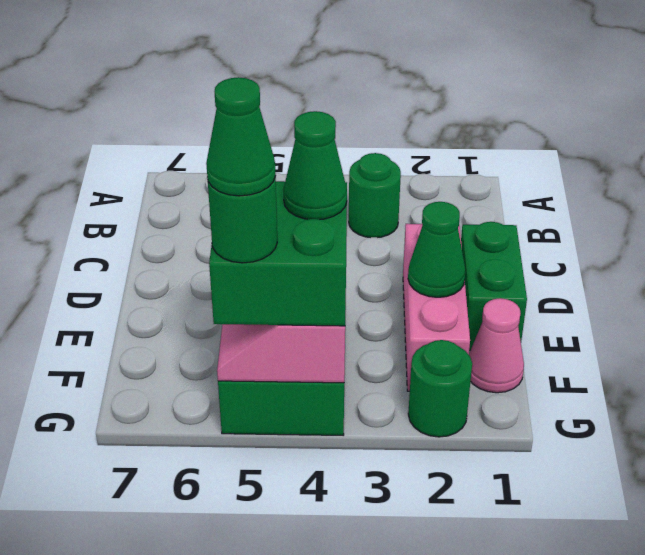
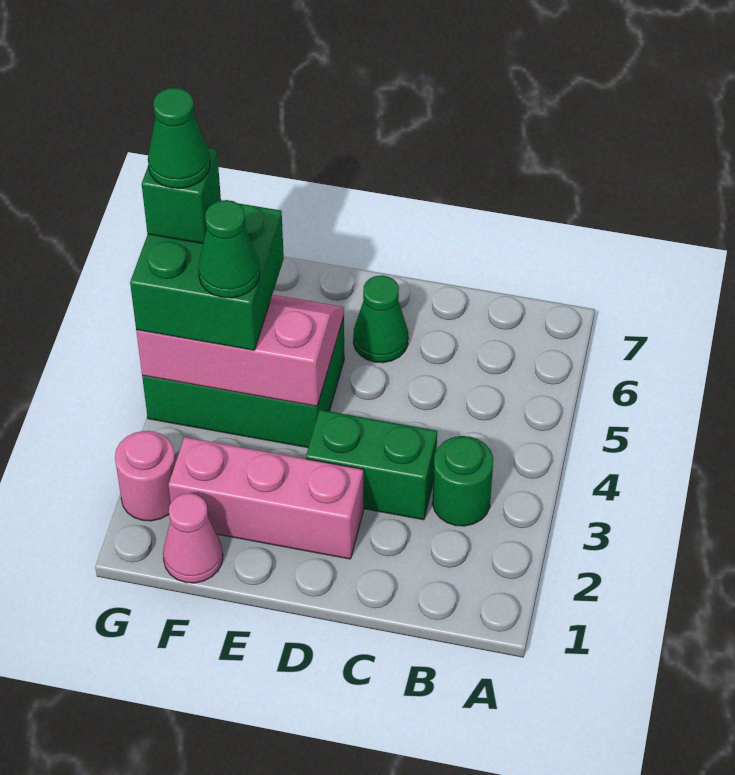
green brick D1:E1 level 1 -> green brick C3:D3 level 1
green cone E2 level 2 -> green cone D6 level 1
green round brick G2 level 1 -> pink round brick G2 level 1
green round brick G5 level 4 -> green brick G5 level 4

